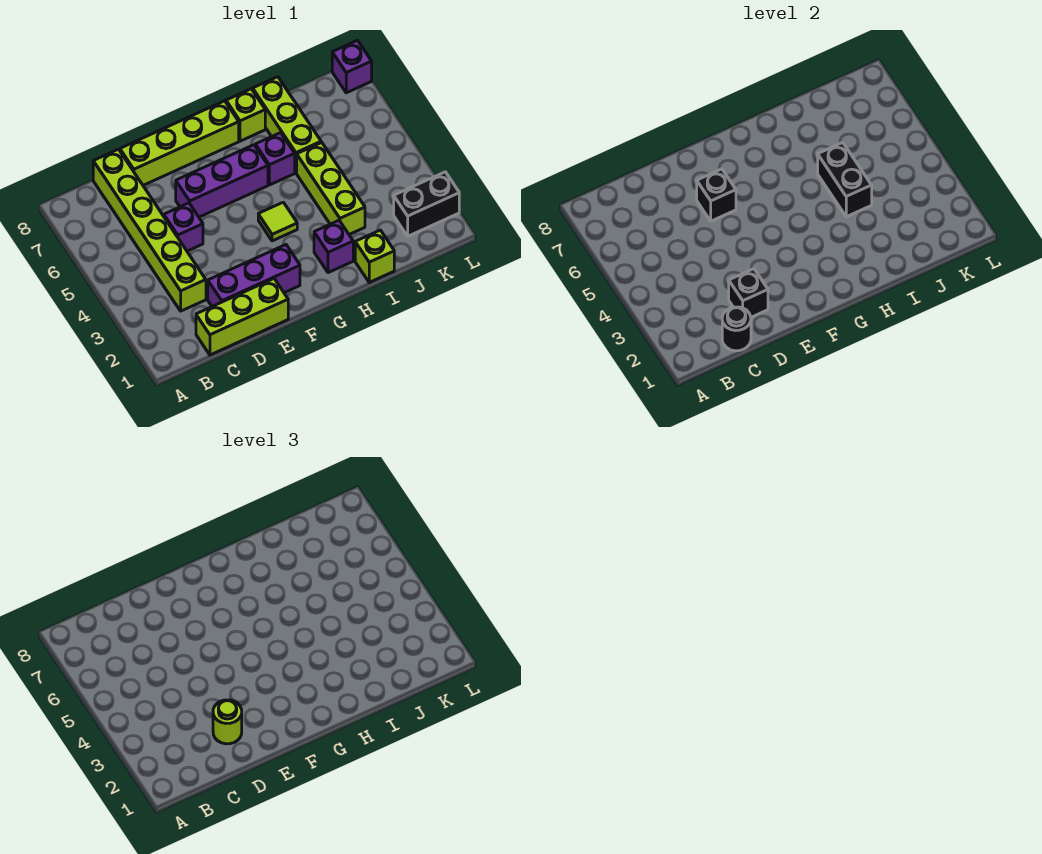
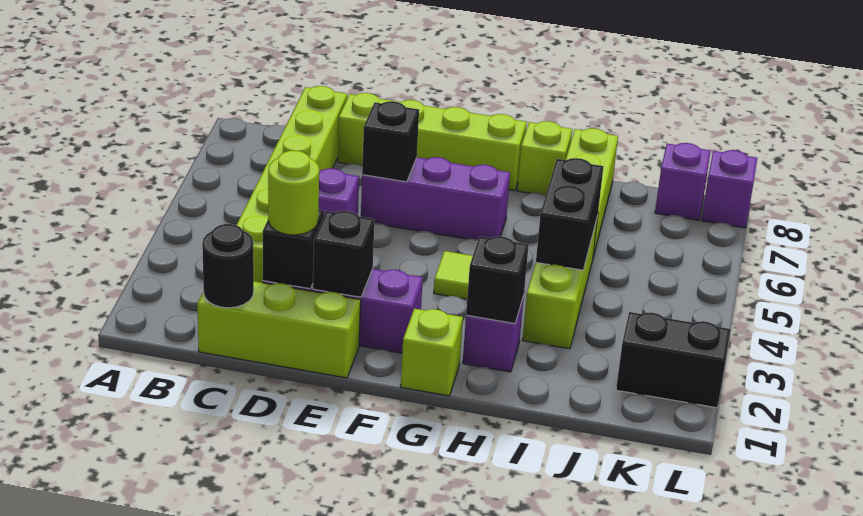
none -> black brick E2 level 2
none -> black brick H2 level 2
purple brick H6 level 1 -> purple brick K8 level 1
lime brick I1 level 1 -> lime brick G1 level 1

